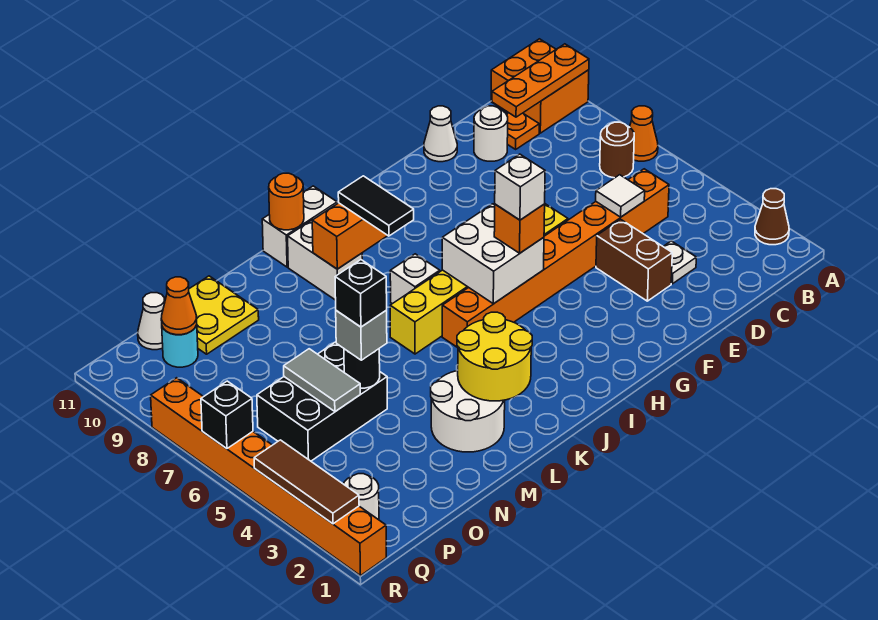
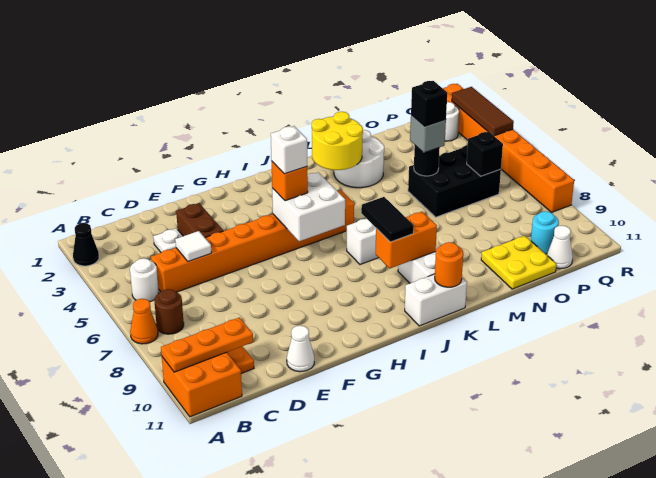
brown cone A2 level 1 -> black cone A2 level 1
white round brick D10 level 1 -> white round brick B5 level 1
yellow brick F6:K6 level 1 -> none
grey tile O5:O6 level 2 -> none
orange cone P10 level 2 -> none
black brick R6 level 2 -> black brick P6 level 2

